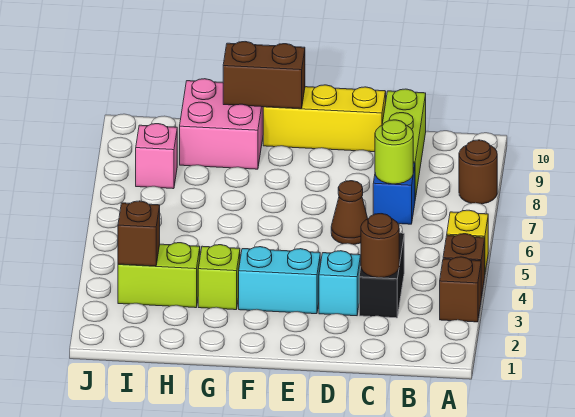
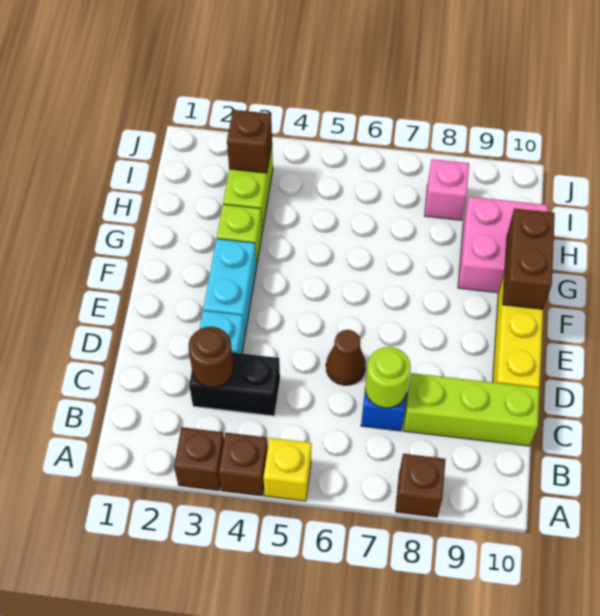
brown round brick A8 level 1 -> brown brick A8 level 1

